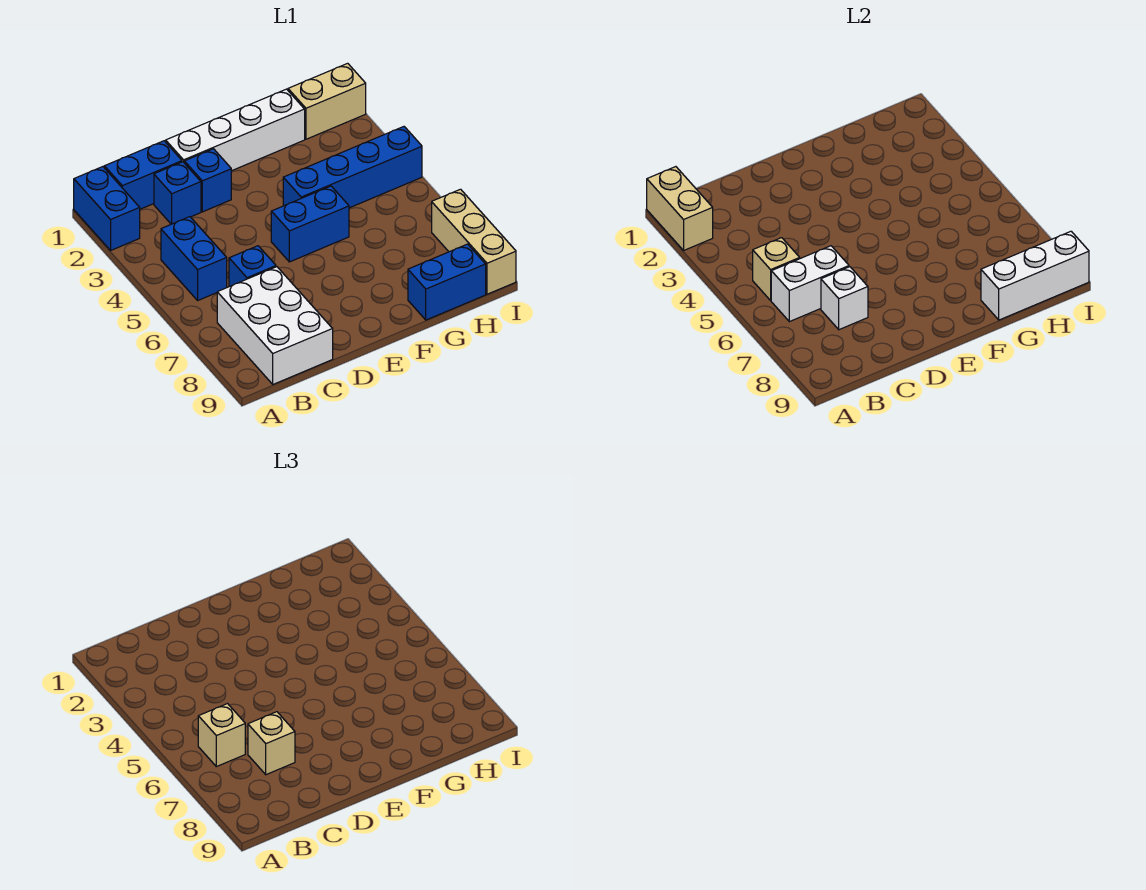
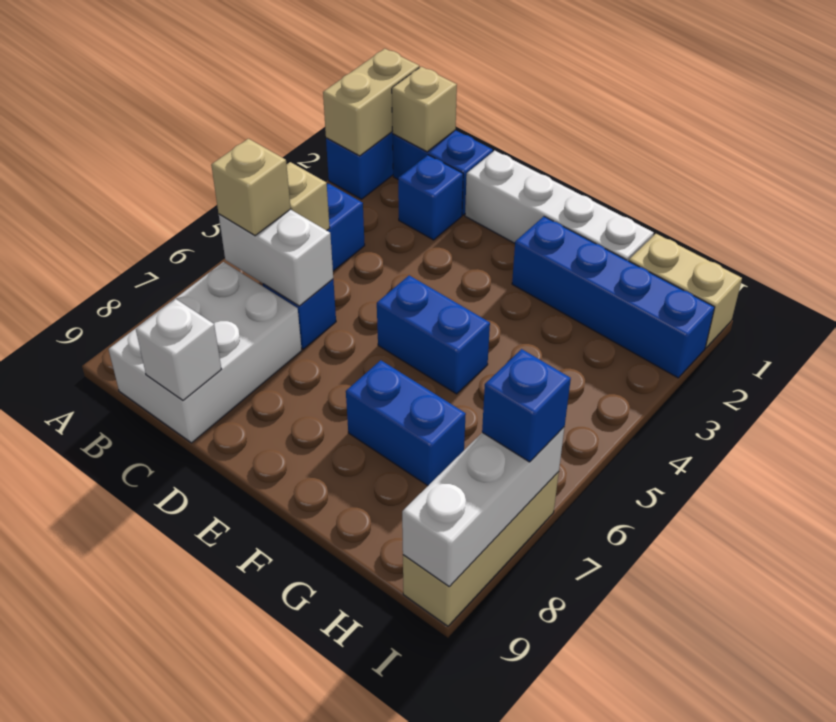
white brick C7 level 2 -> white brick C9 level 2
tan brick C7 level 3 -> tan brick B1 level 2
blue brick D2 level 1 -> blue brick I7 level 3
blue brick F4:I4 level 1 -> blue brick F2:I2 level 1
blue brick G9:H9 level 1 -> blue brick F7:G7 level 1
white brick G9:I9 level 2 -> white brick I7:I9 level 2

